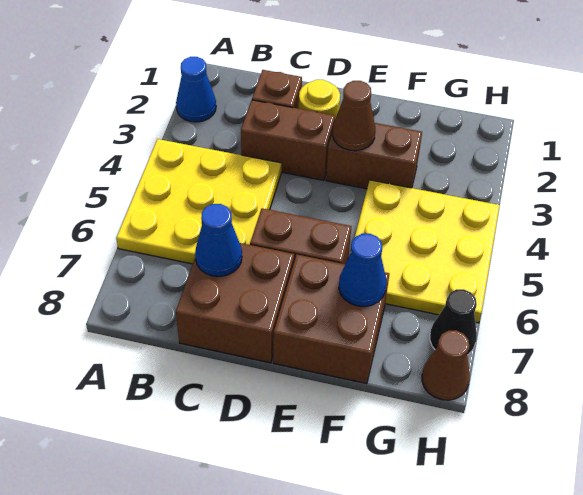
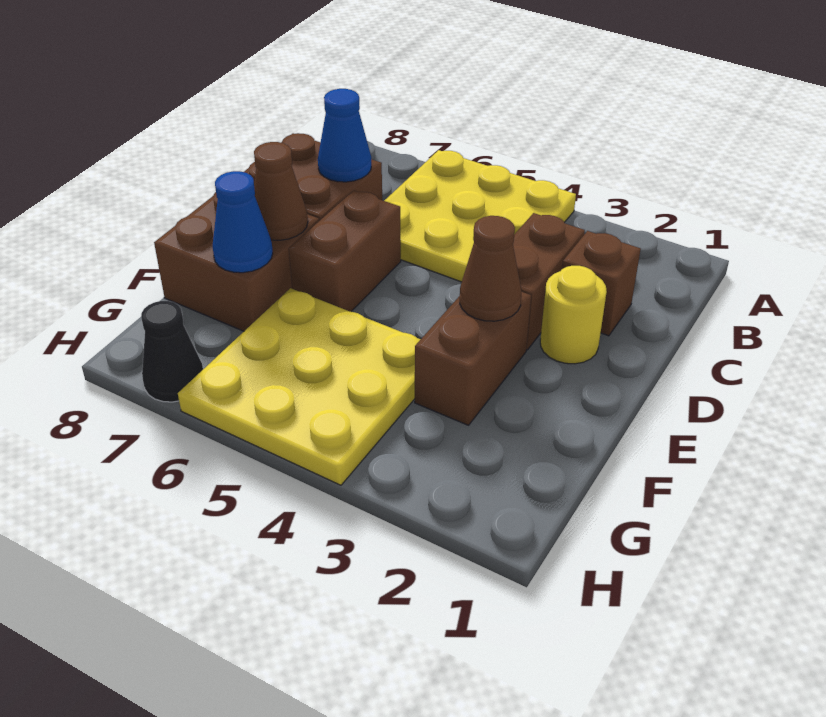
blue cone A2 level 1 -> none
brown cone H8 level 1 -> brown cone E7 level 2

